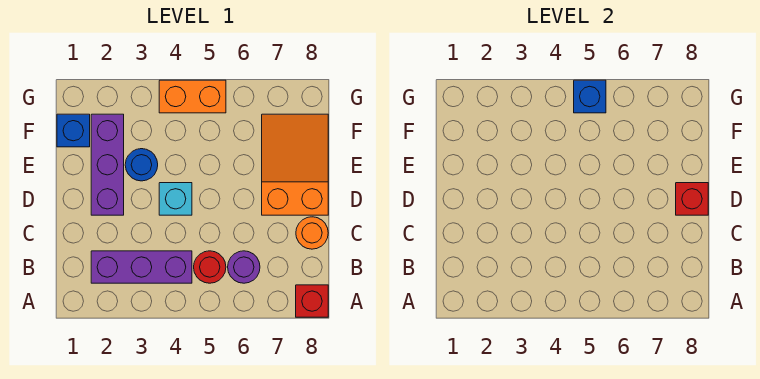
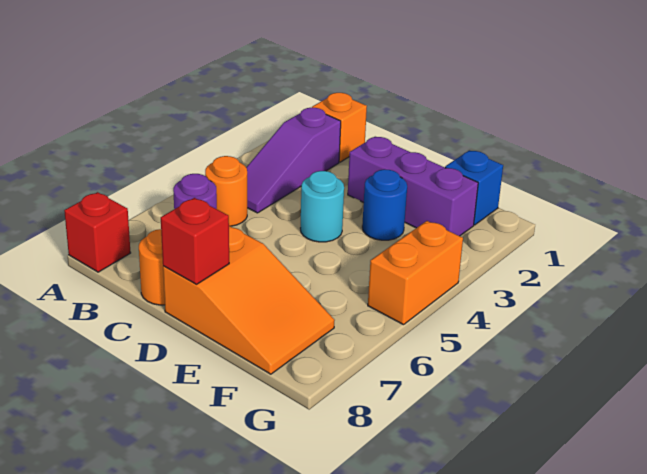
none -> orange brick B1 level 1
purple brick B2:B4 level 1 -> purple slope B2:B4 level 1 top 2
red round brick B5 level 1 -> orange round brick B5 level 1
cyan brick D4 level 1 -> cyan round brick D4 level 1
blue brick G5 level 2 -> none

